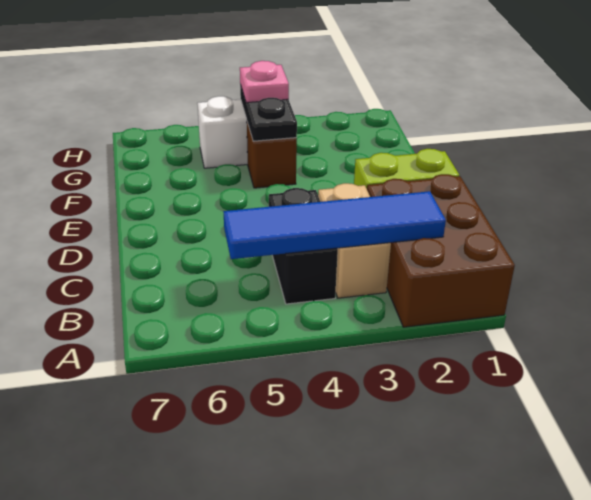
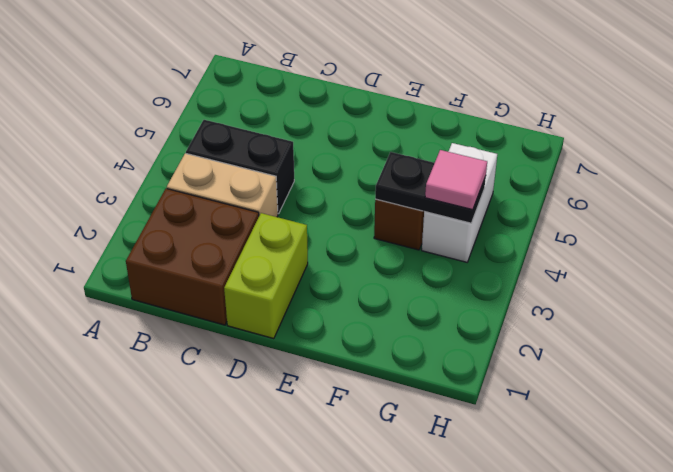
brown brick A1:C2 level 1 -> brown brick B1:C2 level 1
blue tile B2:B5 level 2 -> none
pink plate G4 level 3 -> pink tile G4 level 3

